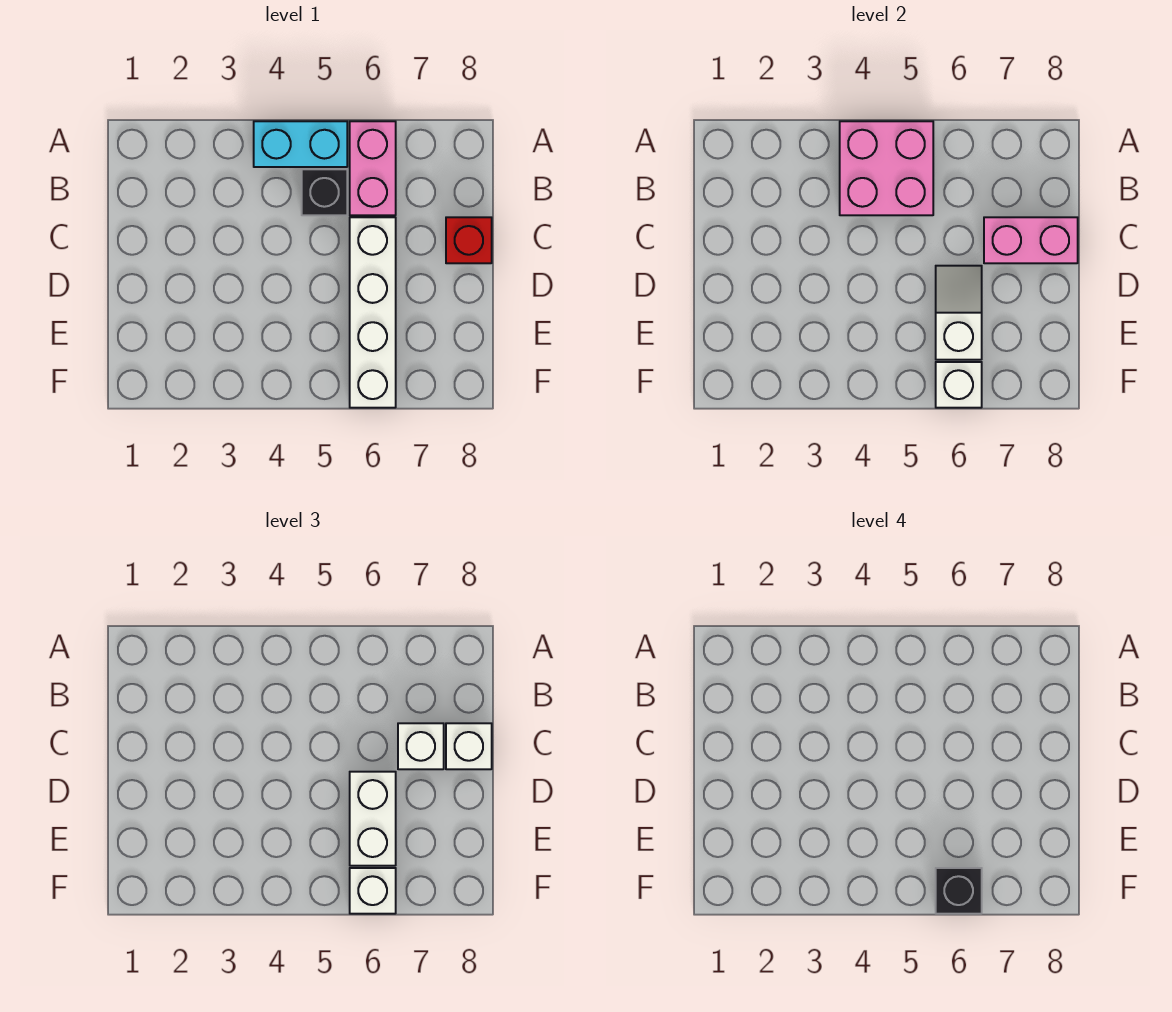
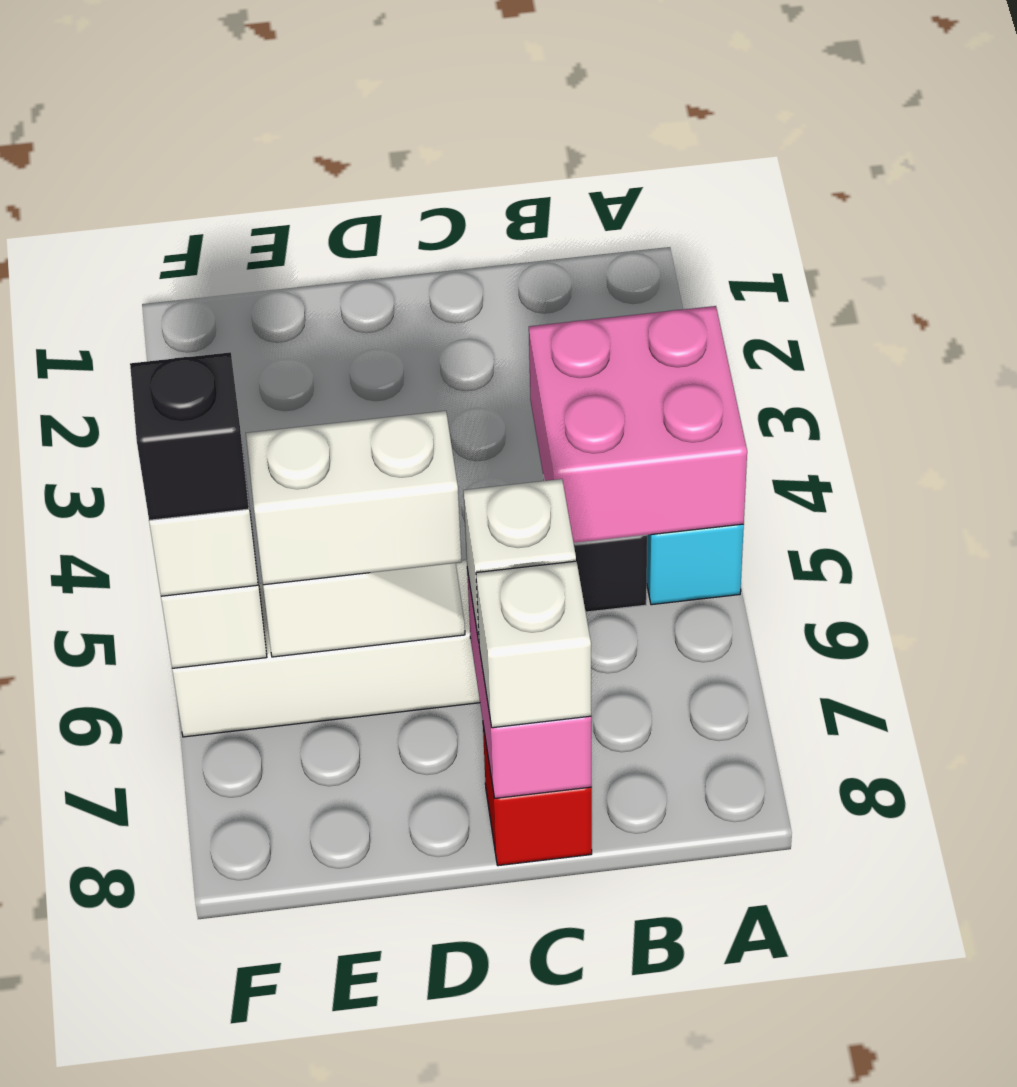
pink brick A6:B6 level 1 -> none

